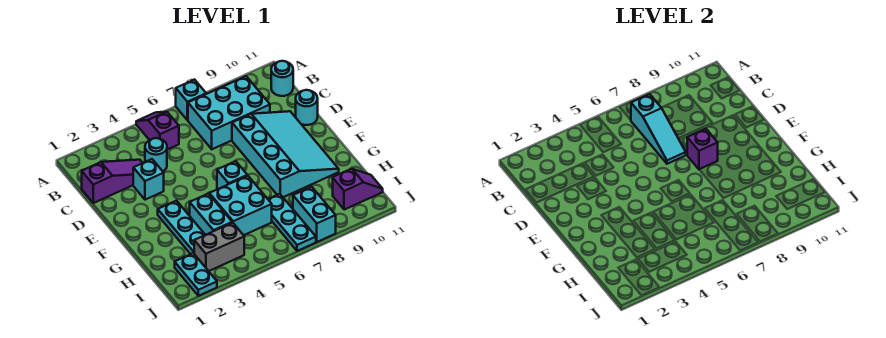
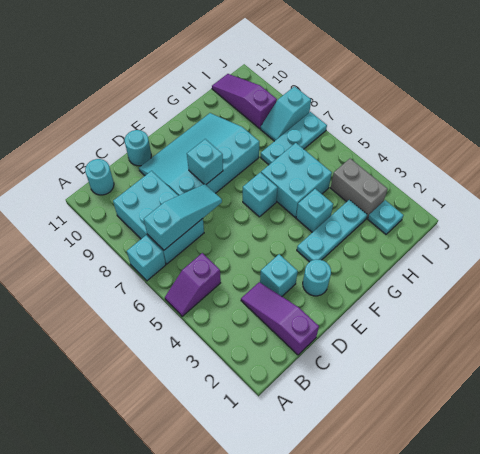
cyan round brick C4 level 1 -> cyan round brick E2 level 1
purple brick E8 level 2 -> cyan brick E8 level 2
cyan brick G4:H4 level 1 -> cyan brick G4 level 1
cyan plate I2:J2 level 1 -> cyan plate I2 level 1
cyan brick I8:J8 level 1 -> cyan slope I8:J8 level 1 top J
purple slope I10:I11 level 1 top 10 -> purple slope I9:I11 level 1 top 9

